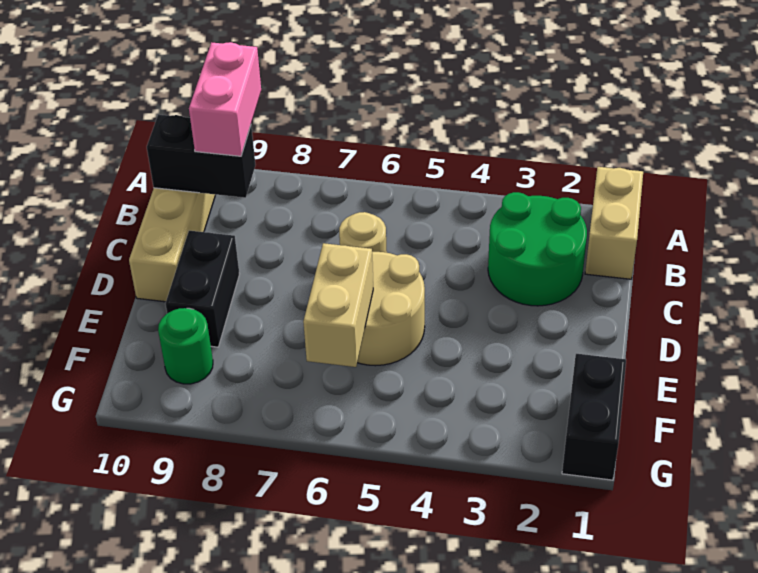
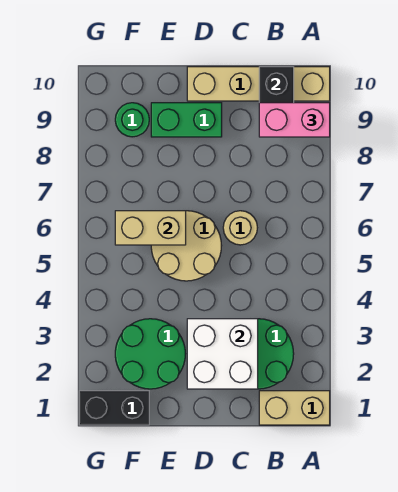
none -> white brick C2:D3 level 2
black brick D9:E9 level 1 -> green brick D9:E9 level 1
none -> green round brick E2:F3 level 1

